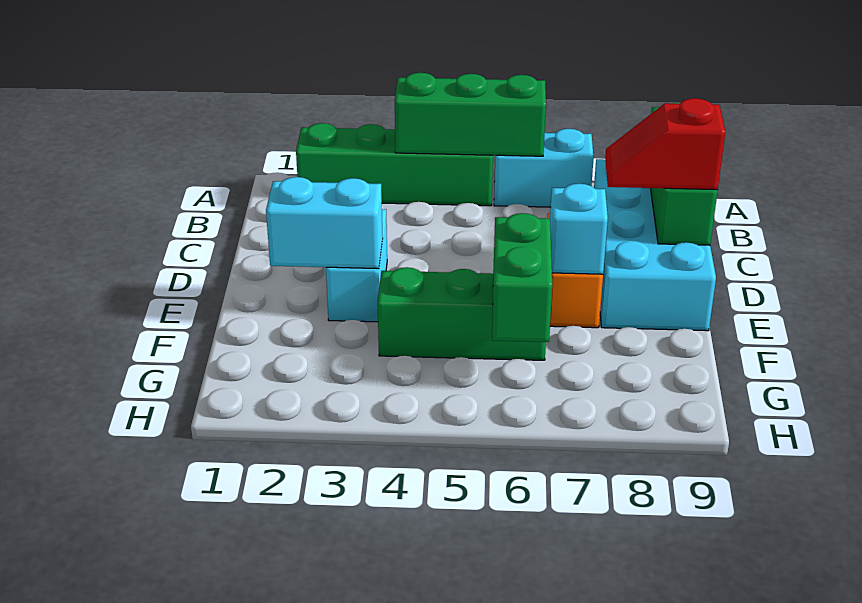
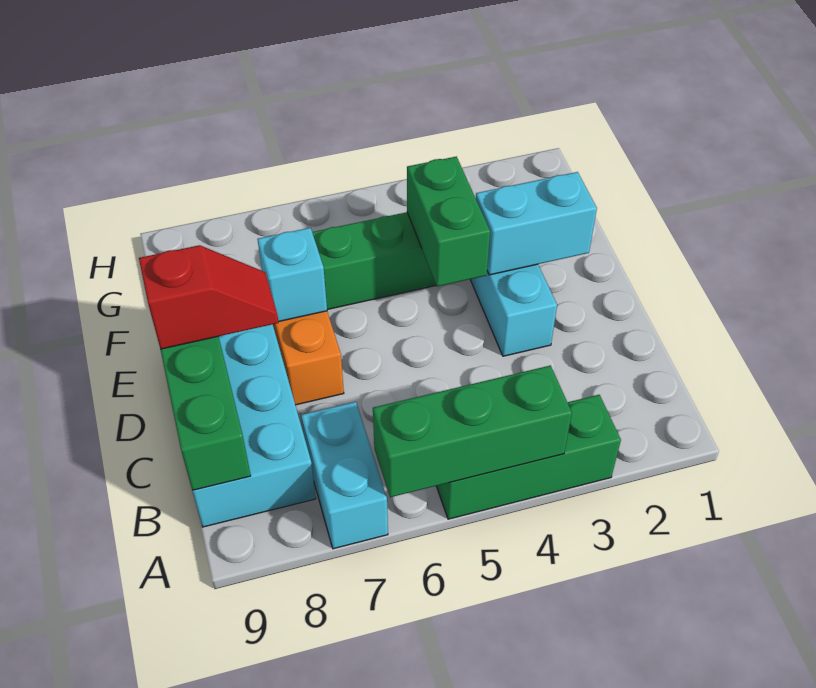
green brick A2:A5 level 1 -> green brick A3:A5 level 1
cyan brick A6:A7 level 1 -> cyan brick A7:B7 level 1
green brick F6:G6 level 2 -> green brick E4:F4 level 2

